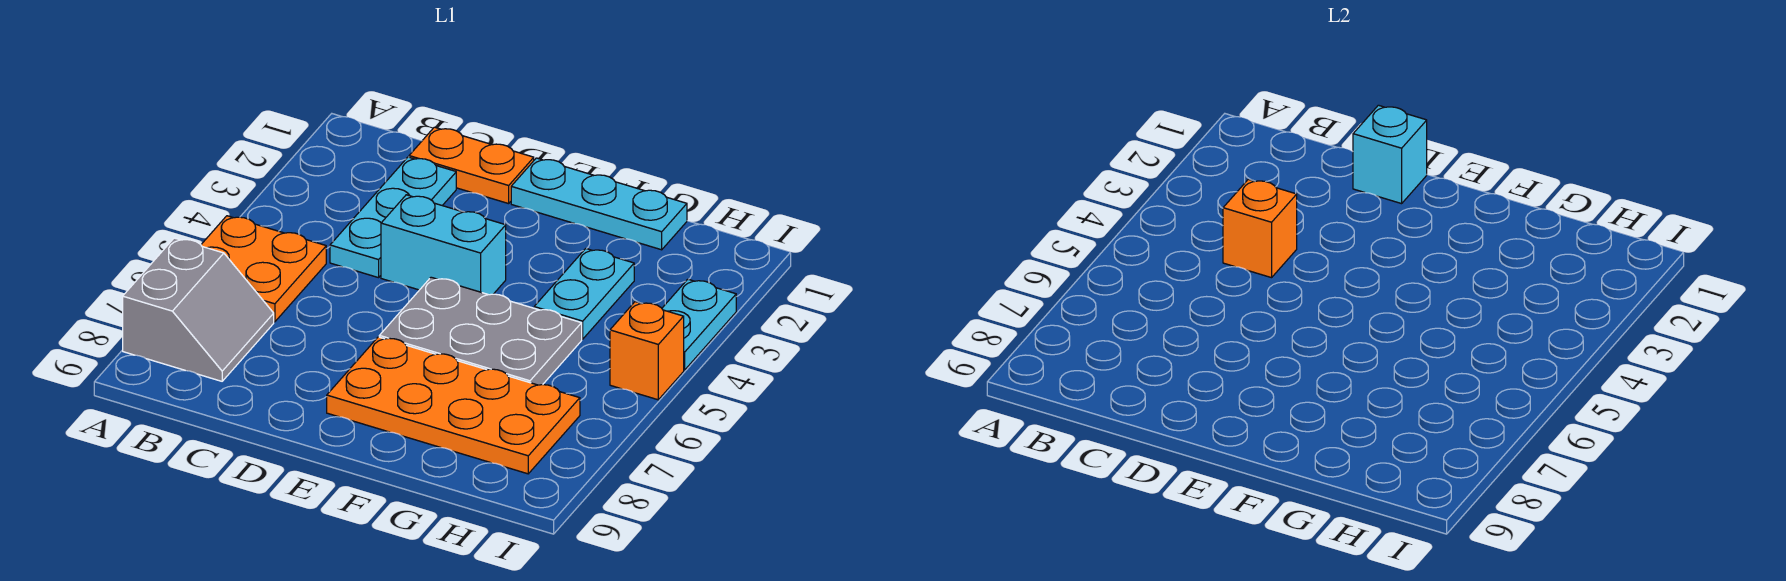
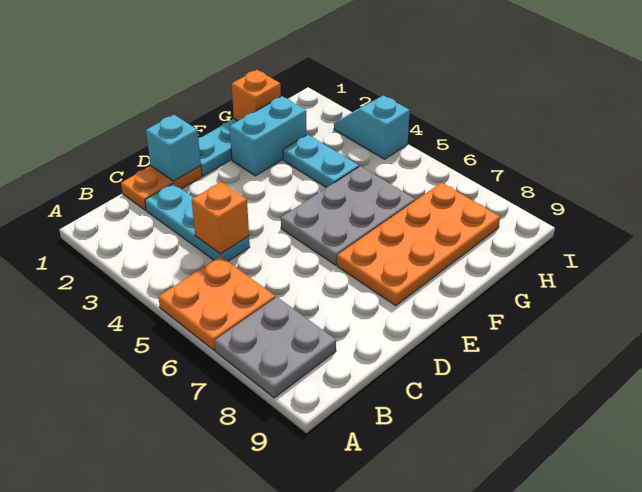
grey slope A7:B8 level 1 top A -> grey plate A7:B8 level 1
cyan brick D4:E4 level 1 -> cyan brick F2:G2 level 1
cyan plate I3:I4 level 1 -> cyan slope I3:I4 level 1 top 4
orange brick I5 level 1 -> orange brick G1 level 2

